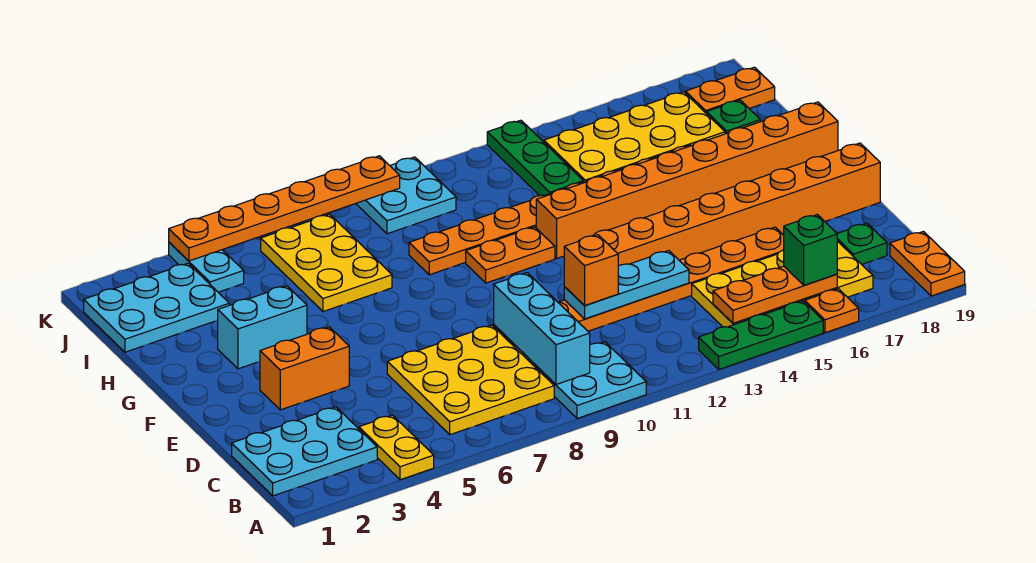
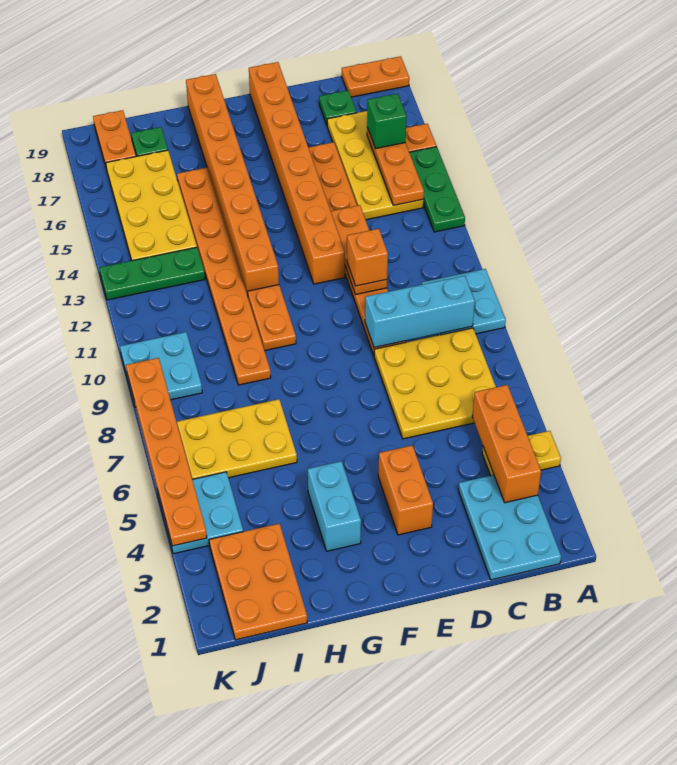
none -> orange brick B3:B5 level 2
cyan plate D11:D13 level 2 -> orange plate D11:D13 level 2
cyan plate I1:J3 level 1 -> orange plate I1:J3 level 1
cyan plate J4:K4 level 1 -> cyan plate J4:K5 level 1

